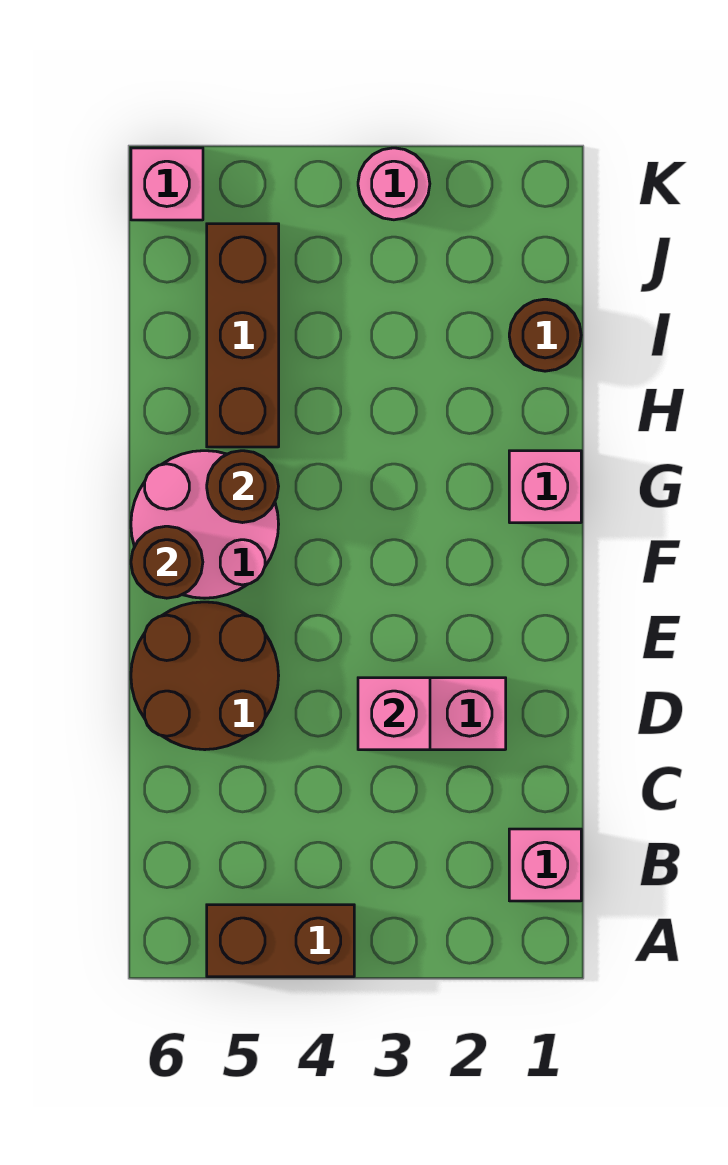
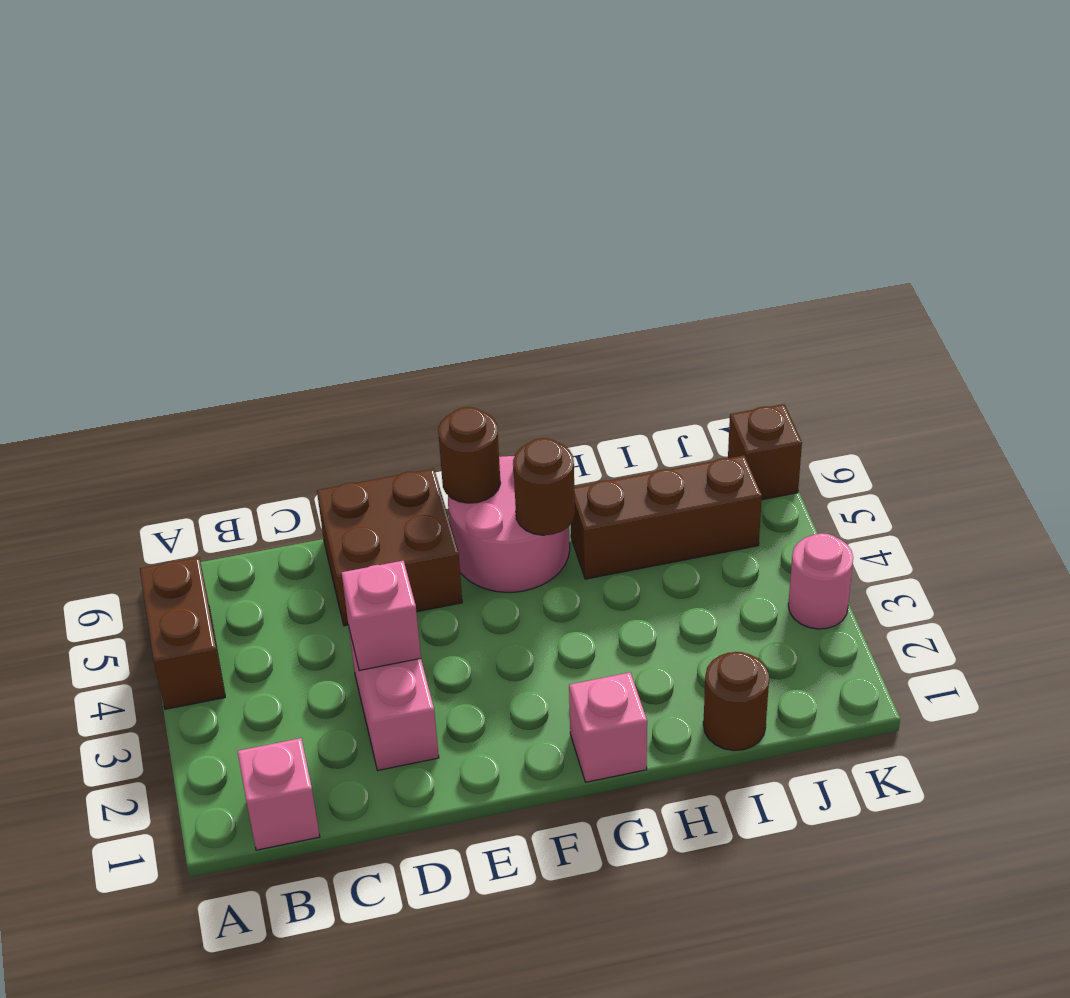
brown round brick D5:E6 level 1 -> brown brick D5:E6 level 1
pink brick K6 level 1 -> brown brick K6 level 1

